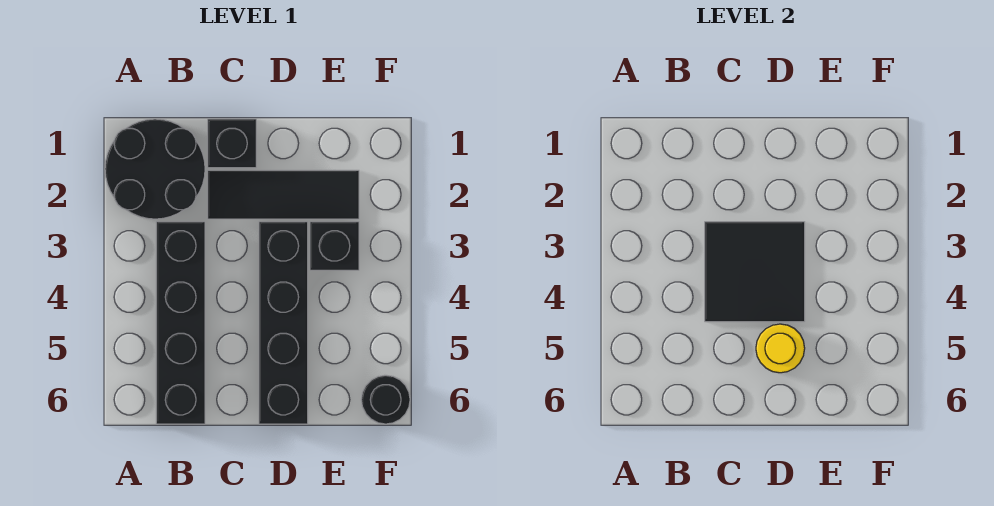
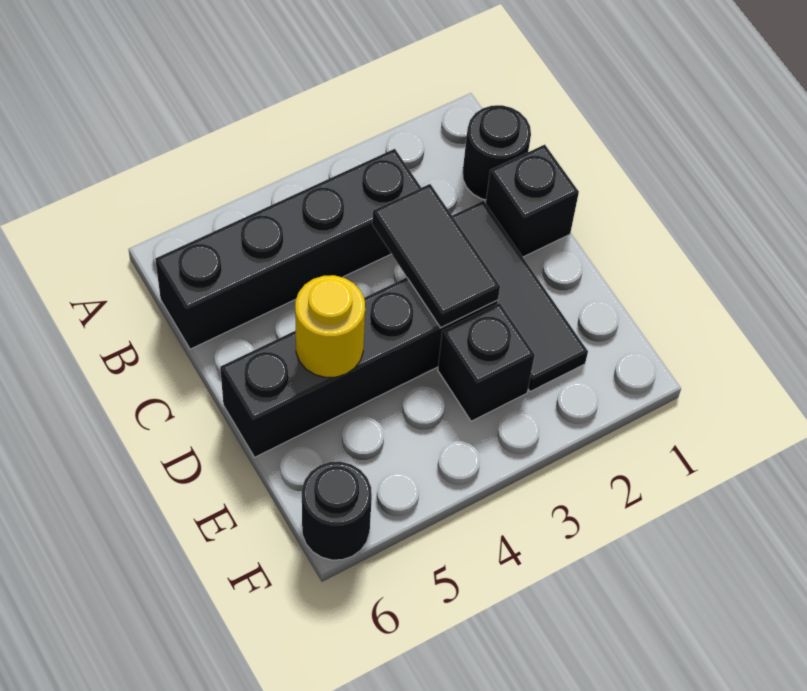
black round brick A1:B2 level 1 -> black round brick B1 level 1
black tile C3:D4 level 2 -> black tile C3:D3 level 2

